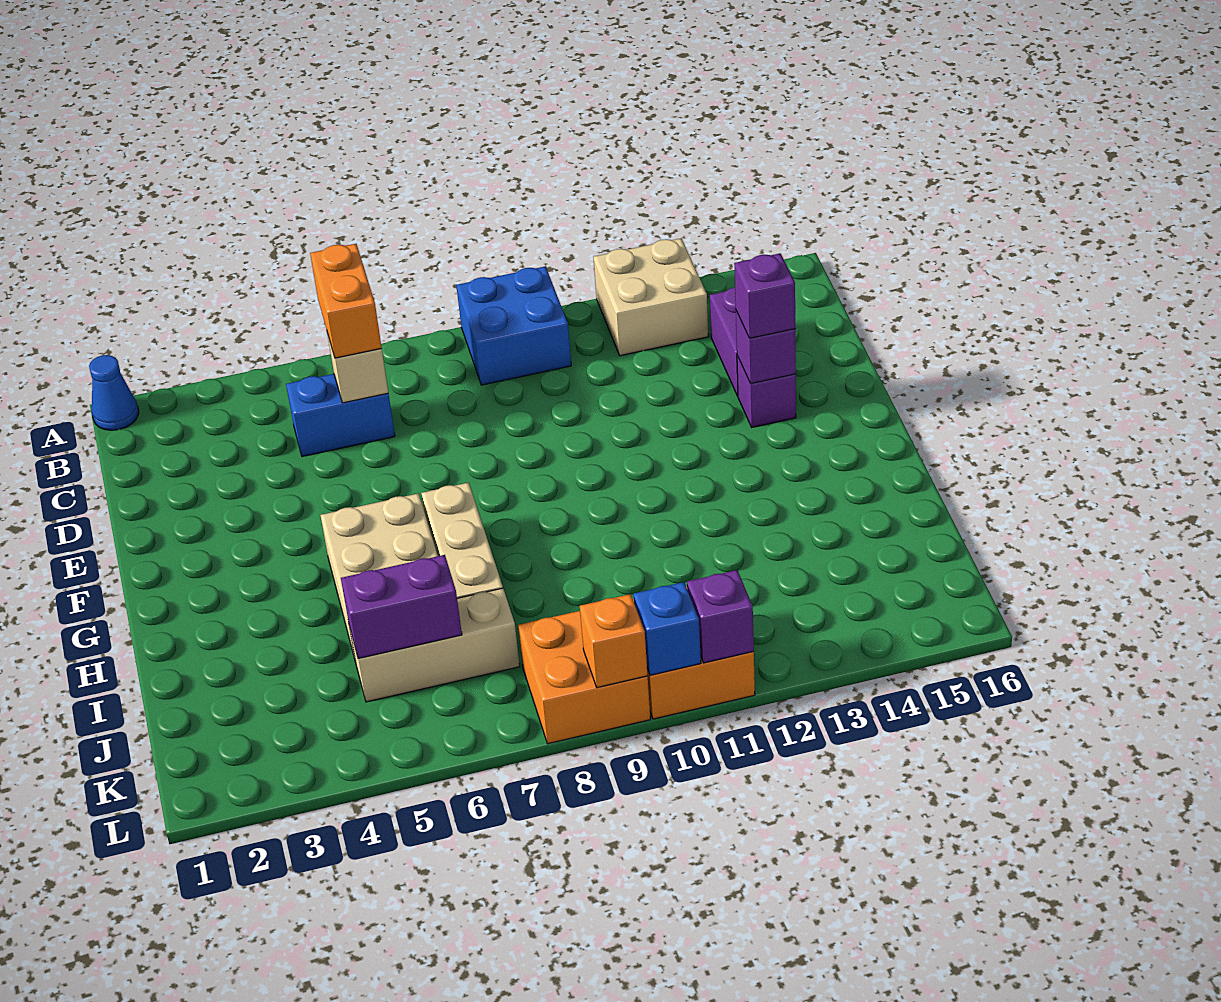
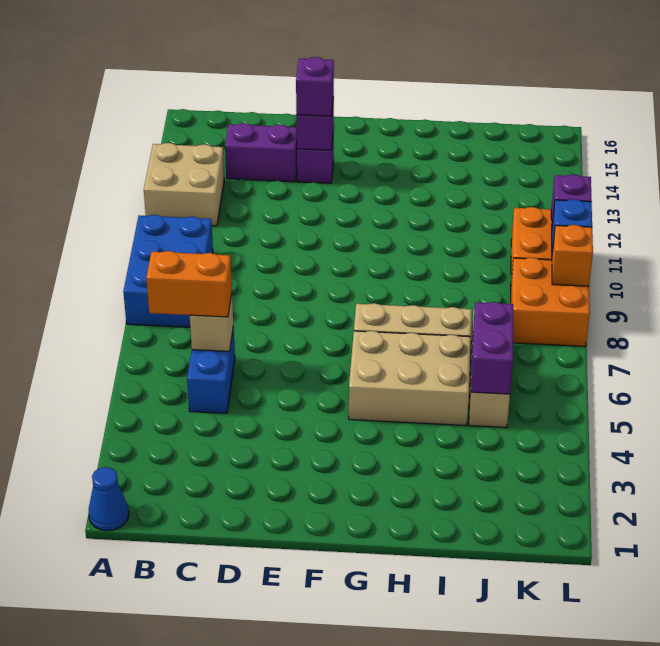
blue brick A9:B10 level 1 -> blue brick A8:B10 level 1

